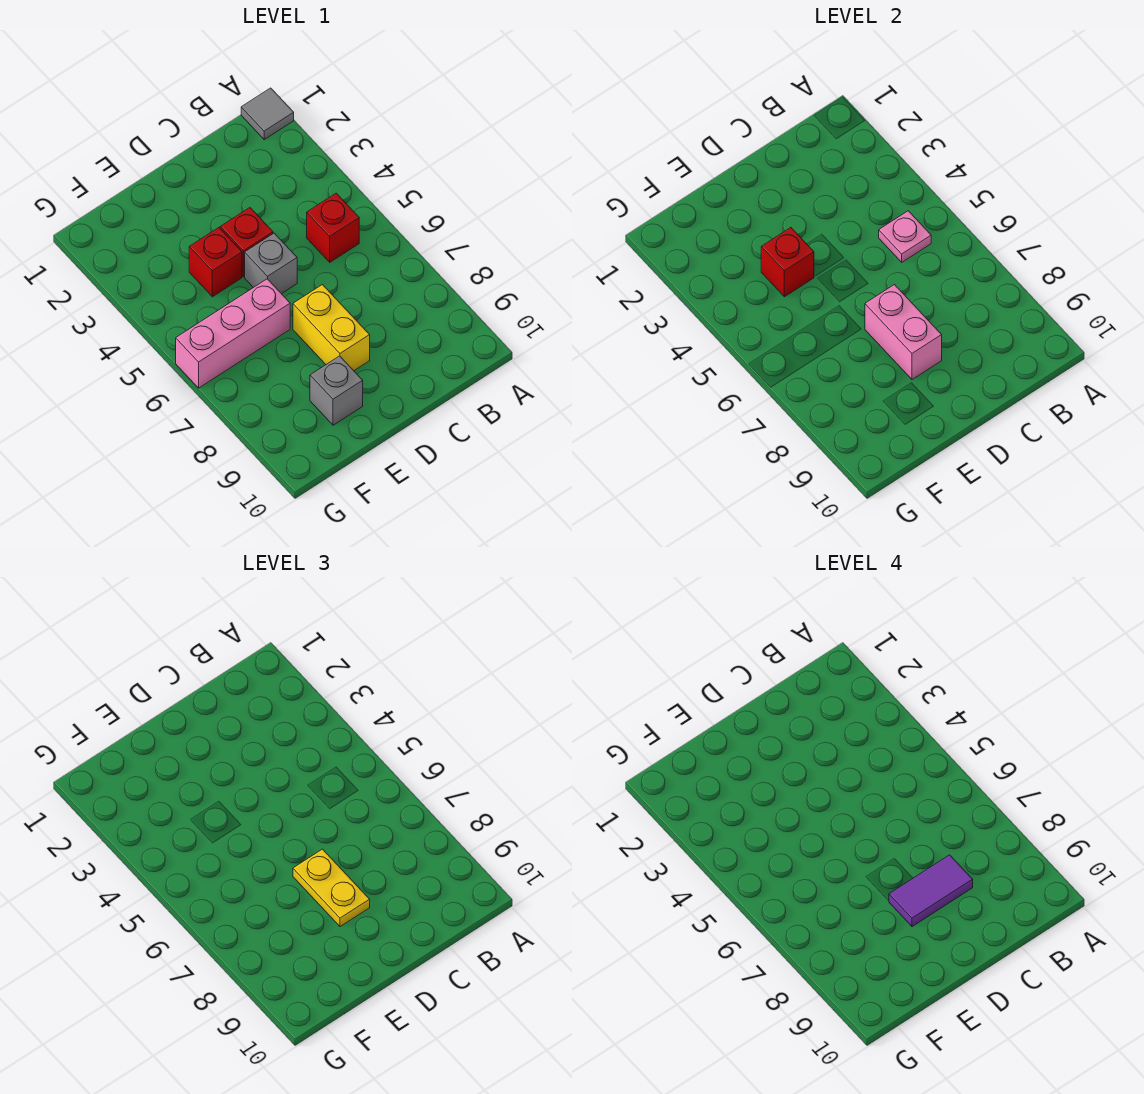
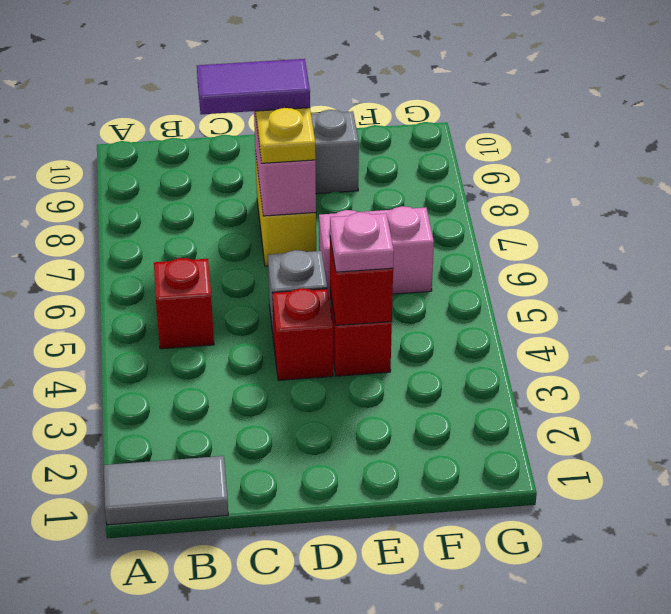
grey tile A1 level 1 -> grey tile A1:B1 level 1
pink plate B5 level 2 -> pink plate E4 level 3
pink brick E6:G6 level 1 -> pink brick E6:F6 level 1

